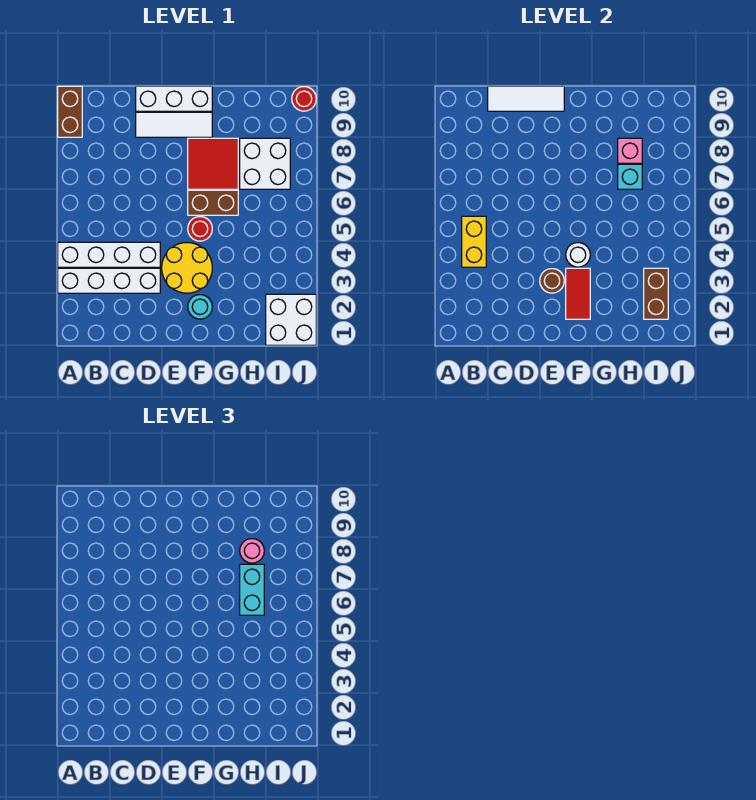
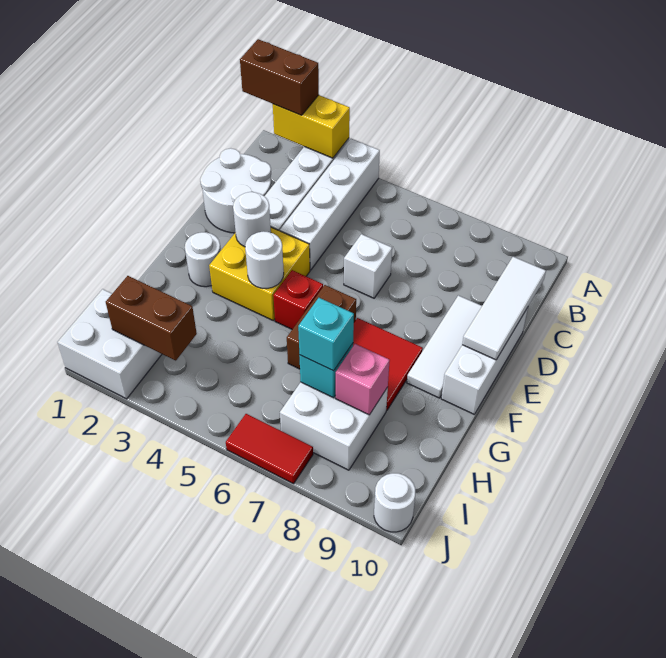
brown brick A9:A10 level 1 -> brown brick A1:A2 level 3
yellow brick B4:B5 level 2 -> yellow brick A2:A3 level 2
none -> white round brick C1:D2 level 1
none -> white brick D6 level 1
yellow round brick E3:F4 level 1 -> yellow brick E3:F4 level 1
brown round brick E3 level 2 -> white round brick E3 level 2
cyan round brick F2 level 1 -> white round brick F2 level 1
red tile F2:F3 level 2 -> red tile J6:J7 level 1
red round brick F5 level 1 -> red brick F5 level 1
cyan brick H6:H7 level 3 -> cyan brick H7 level 3
pink round brick H8 level 3 -> none
red round brick J10 level 1 -> white round brick J10 level 1

